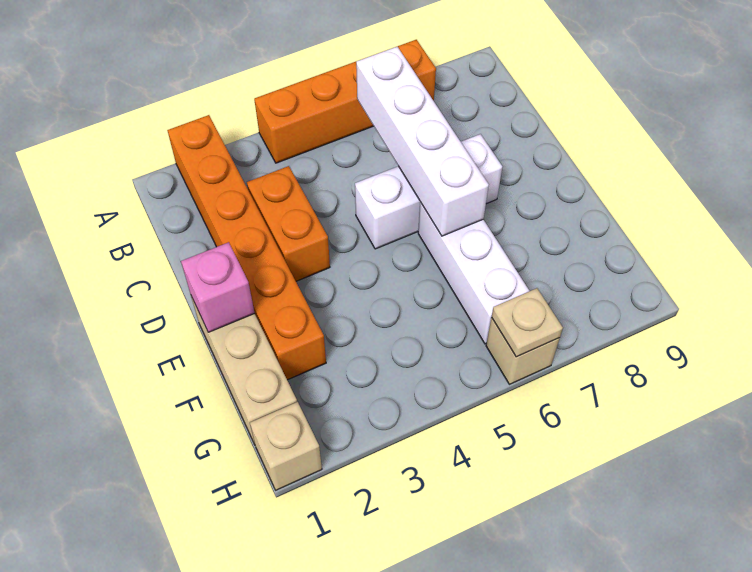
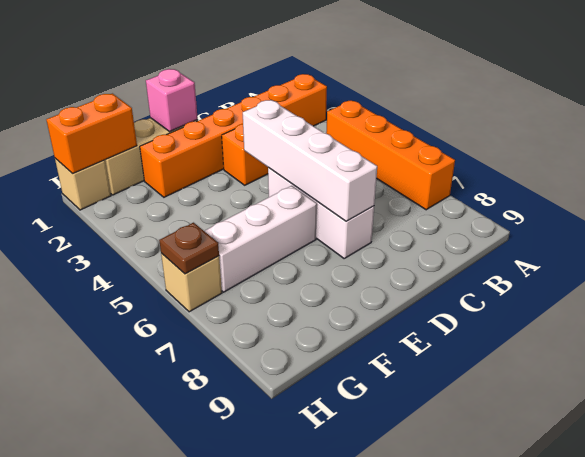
white brick B6:E6 level 2 -> white brick D4:D7 level 2
none -> orange brick G1:H1 level 2
tan plate H6 level 2 -> brown plate H6 level 2

